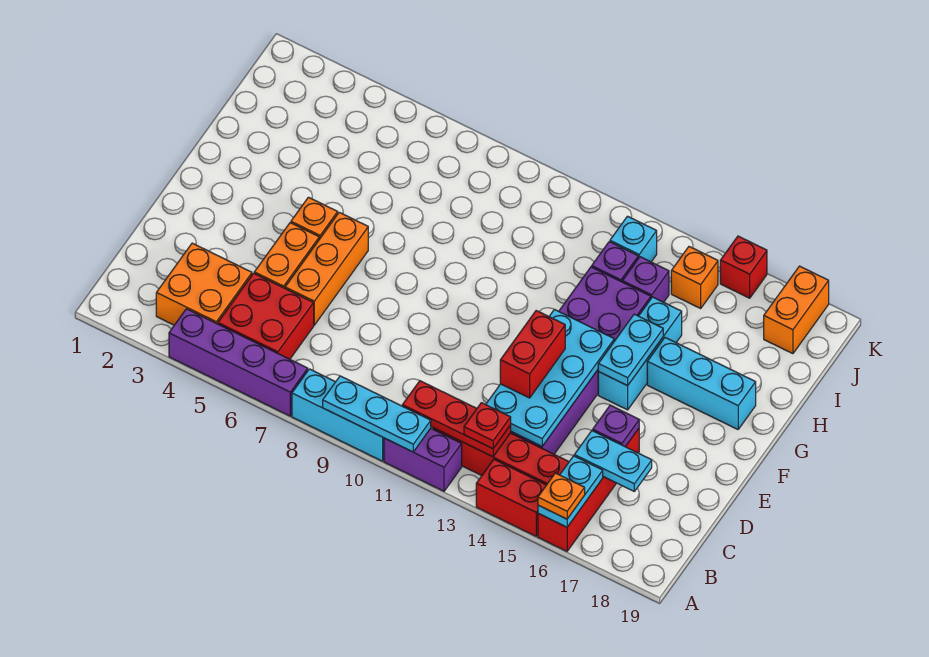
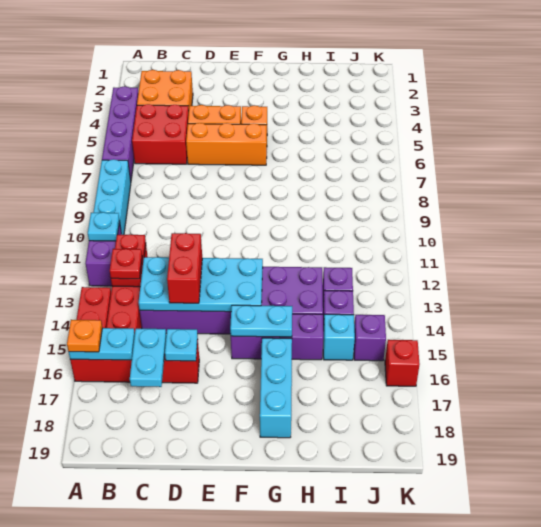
cyan plate A9:A11 level 2 -> cyan plate A11 level 2
red plate B11:B13 level 2 -> red plate B12:B13 level 2
red brick D13:E13 level 3 -> red brick D13:D14 level 3
purple plate D16 level 2 -> cyan plate D16 level 2
cyan brick F15:H15 level 1 -> purple brick F15:H15 level 1
cyan brick J13 level 1 -> cyan brick I15 level 1
orange brick J15 level 1 -> purple brick J15 level 1
orange brick J18:K18 level 1 -> none

